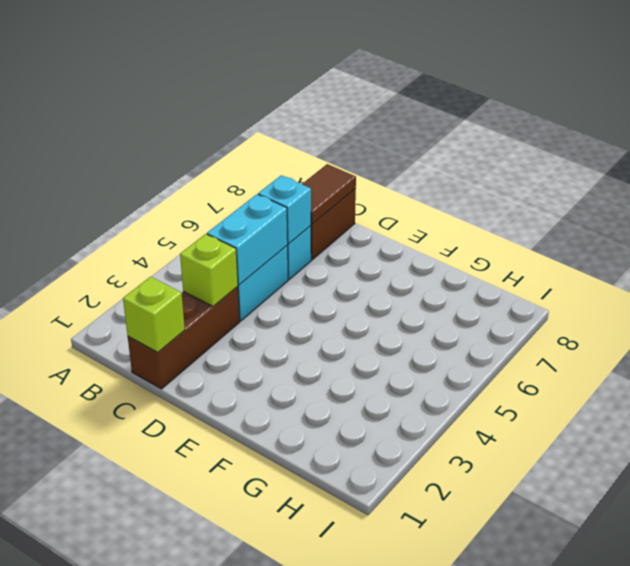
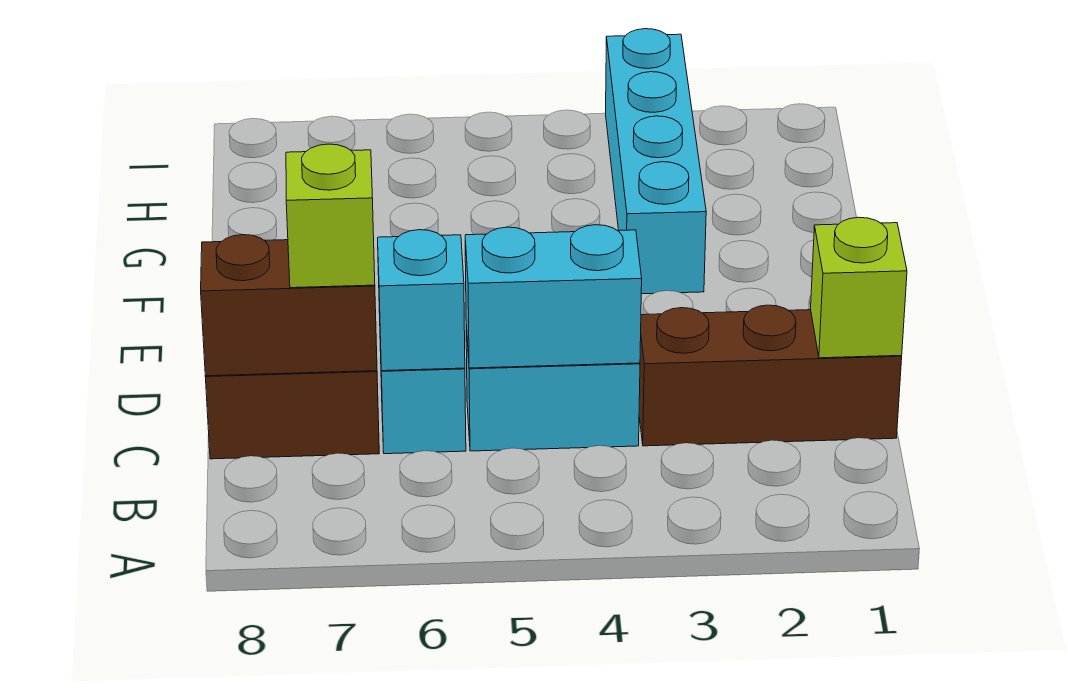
lime brick C3 level 2 -> lime brick C7 level 3
brown tile C7:C8 level 2 -> brown brick C7:C8 level 2
none -> cyan brick F3:I3 level 1

